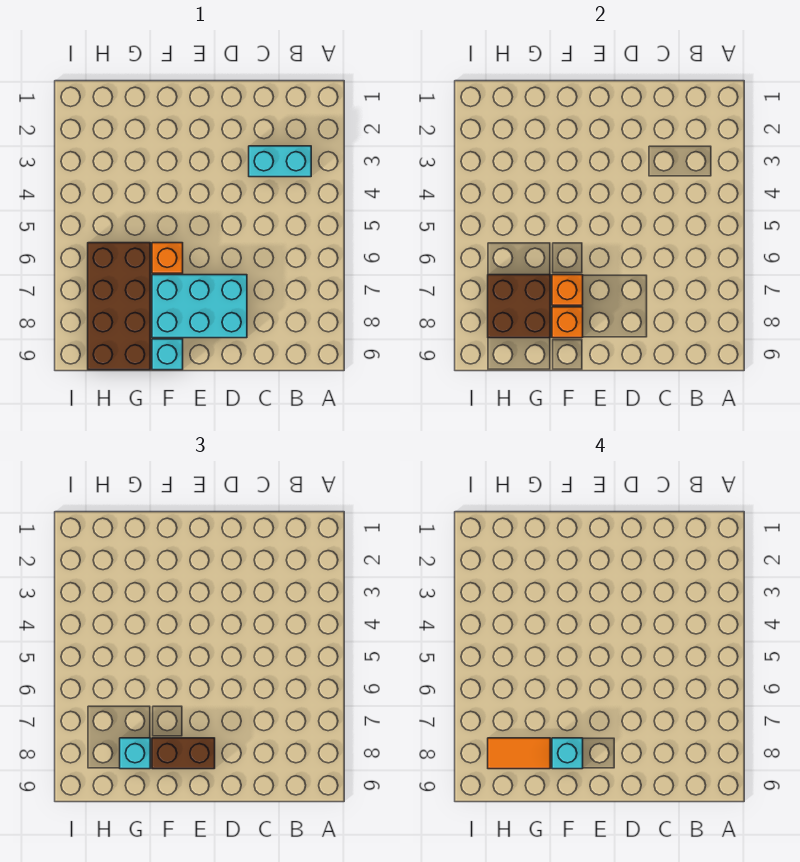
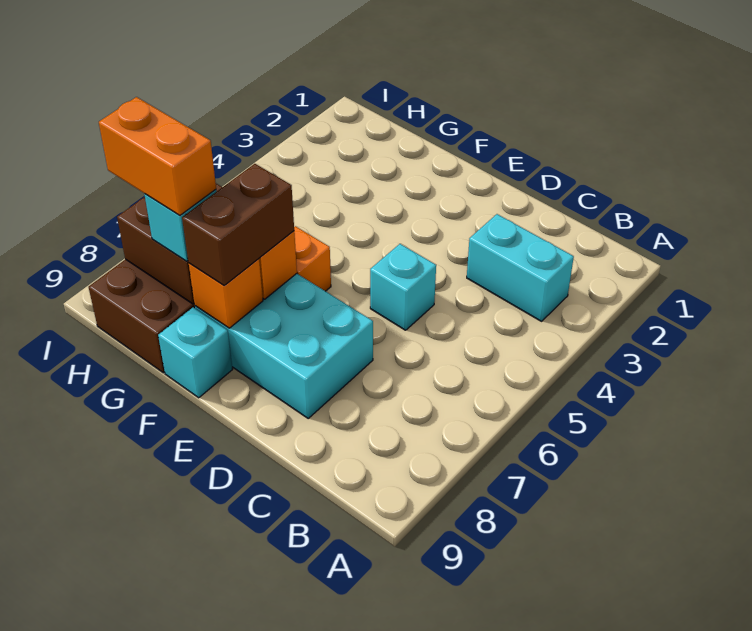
brown brick E8:F8 level 3 -> brown brick F7:F8 level 3
cyan brick F8 level 4 -> cyan brick D5 level 1
orange tile G8:H8 level 4 -> orange brick G8:H8 level 4

